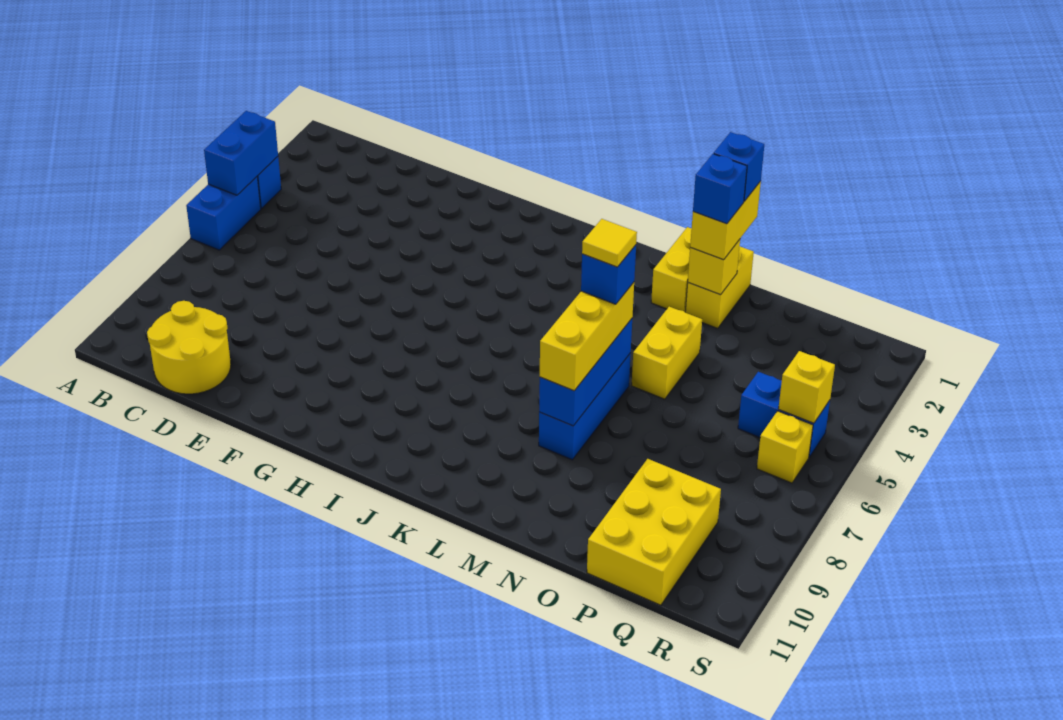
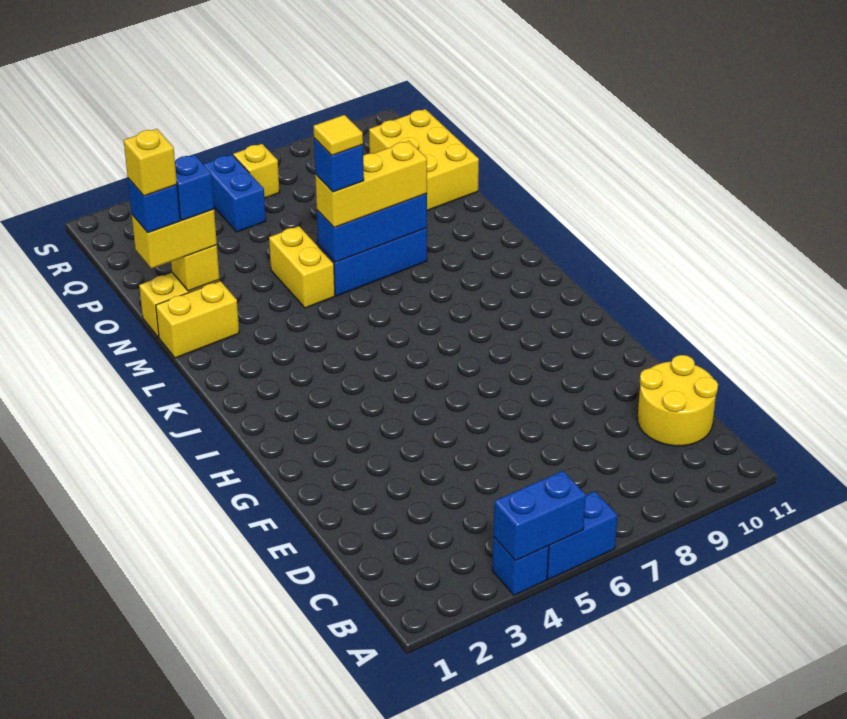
yellow brick N4:N5 level 1 -> yellow brick M5:N5 level 1
yellow brick P9:Q11 level 1 -> yellow brick O10:Q11 level 1
yellow brick R5 level 2 -> yellow brick N1 level 5

